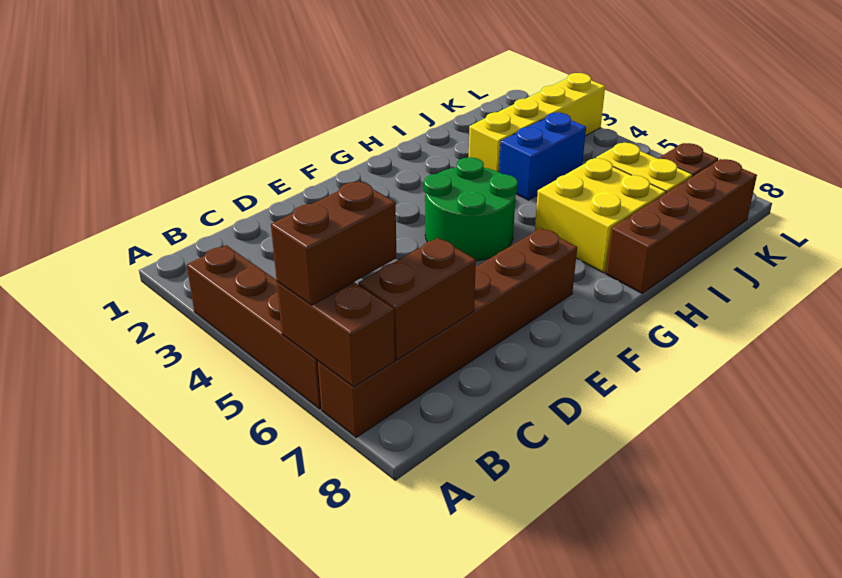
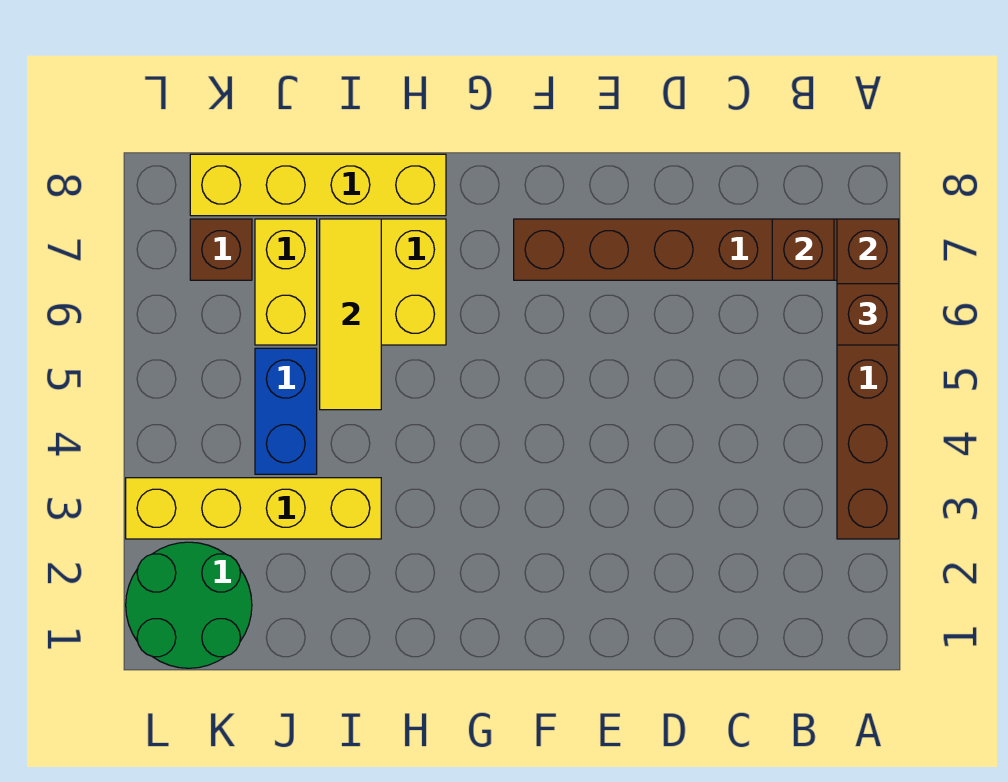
brown brick A6:B6 level 3 -> brown brick A6 level 3
brown brick B7:C7 level 2 -> brown brick B7 level 2
green round brick F4:G5 level 1 -> green round brick K1:L2 level 1
brown brick H8:K8 level 1 -> yellow brick H8:K8 level 1
blue brick I4:J4 level 1 -> blue brick J4:J5 level 1
none -> yellow tile I5:I7 level 2

